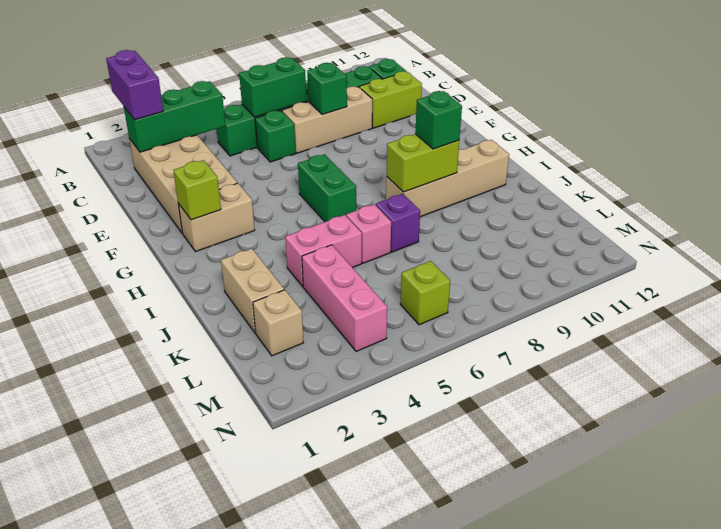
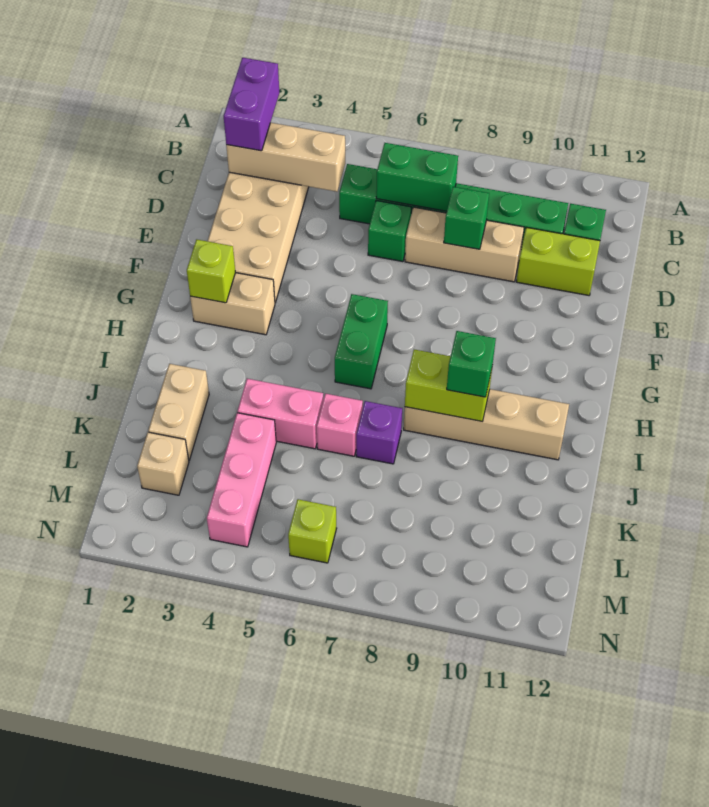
green brick C2:C4 level 2 -> tan brick C2:C4 level 2

